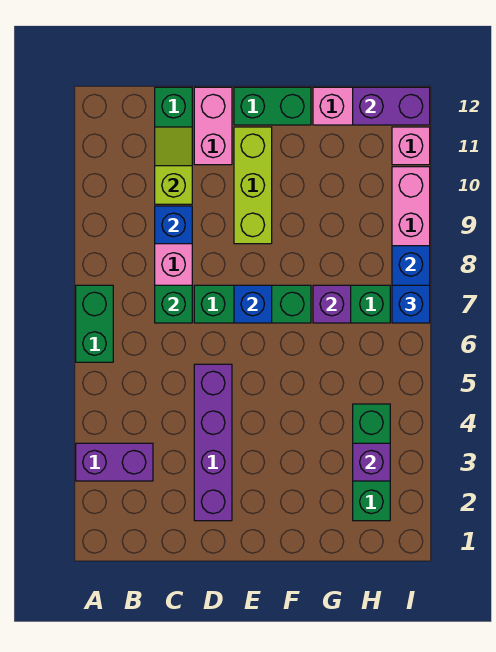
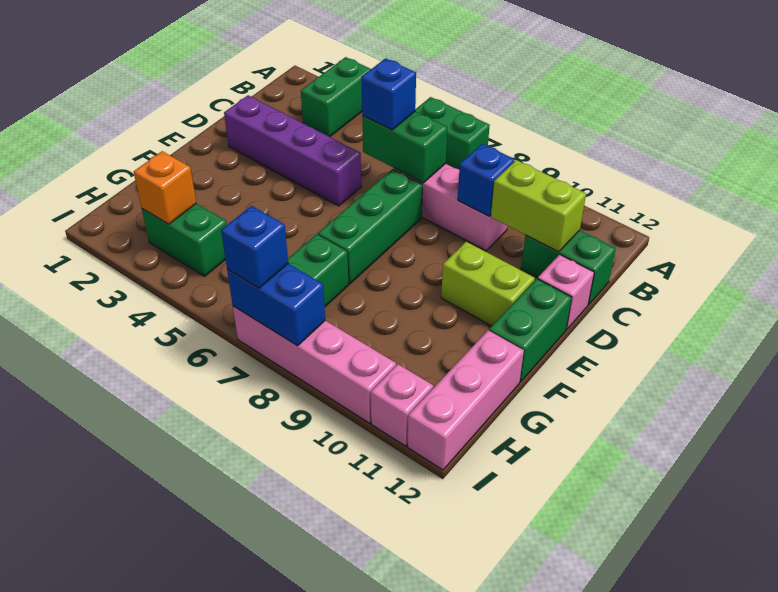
purple brick A3:B3 level 1 -> green brick A3:B3 level 1
green brick C7 level 2 -> green brick C6:C7 level 2
lime slope C10:C11 level 2 top 10 -> lime brick C10:C11 level 2
pink brick D11:D12 level 1 -> pink brick D12 level 1
blue brick E7 level 2 -> blue brick C6 level 3
lime brick E9:E11 level 1 -> lime brick E10:E11 level 1
purple brick G7 level 2 -> none
green brick H2:H4 level 1 -> green brick H3:H4 level 1
purple brick H3 level 2 -> orange brick H3 level 2
purple brick H12:I12 level 2 -> none

